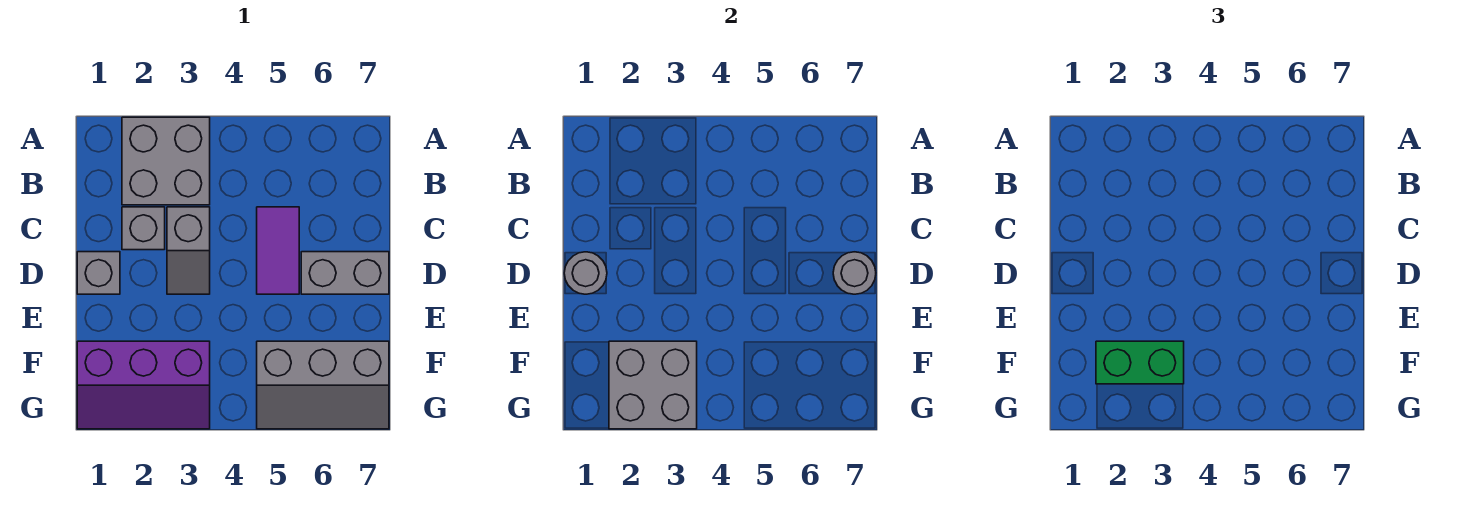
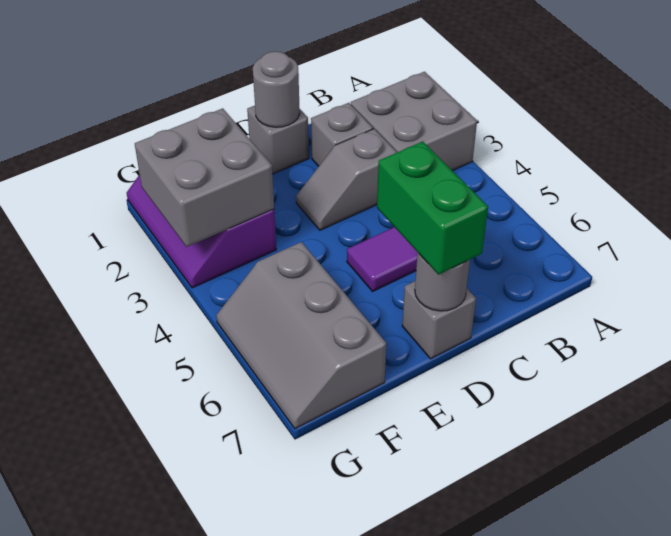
grey brick D6:D7 level 1 -> grey brick D7 level 1
green brick F2:F3 level 3 -> green brick D6:D7 level 3

